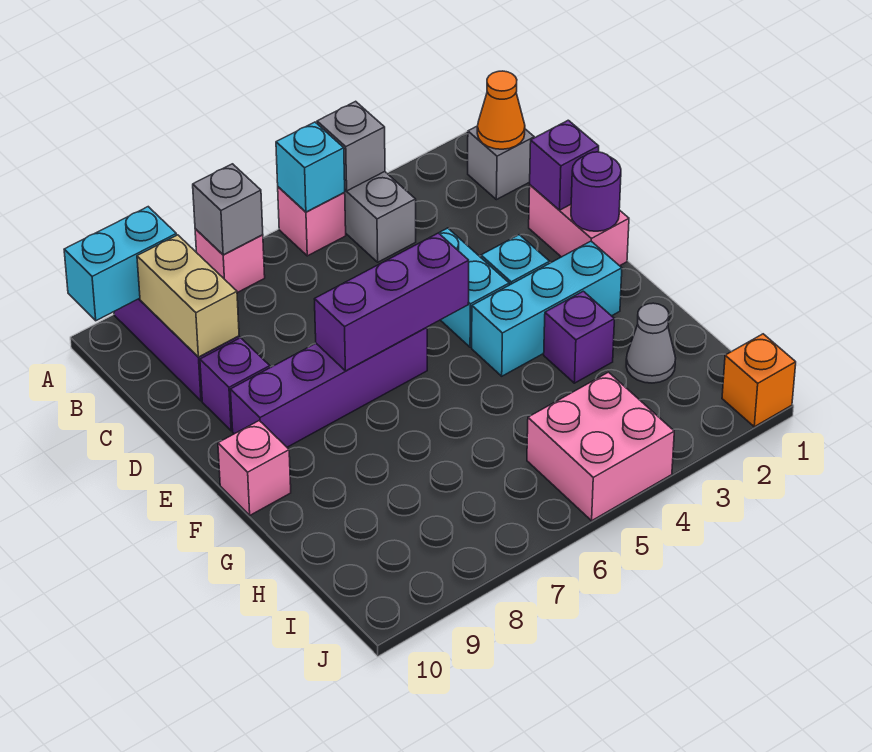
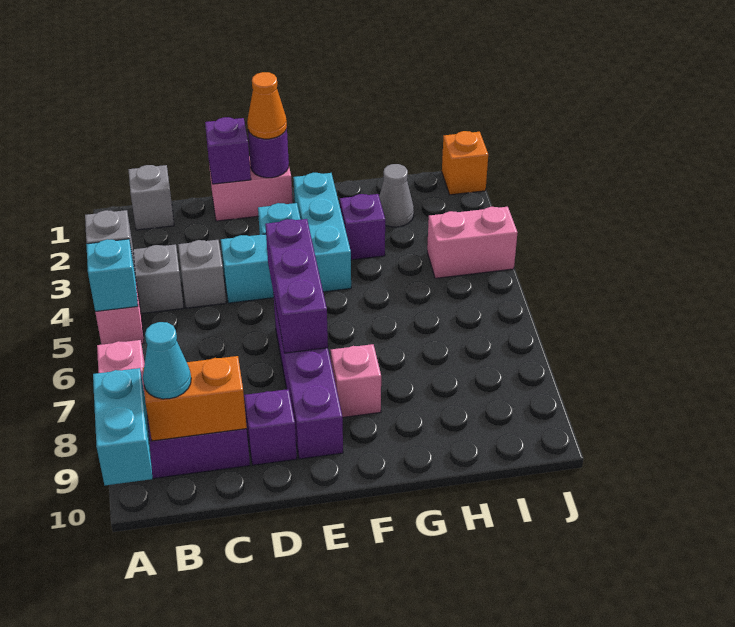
grey brick A7 level 2 -> grey brick C4 level 1
orange cone B1 level 2 -> orange cone E1 level 3
tan brick B9:C9 level 2 -> orange brick B9:C9 level 2
none -> cyan cone B9 level 3
pink brick F10 level 1 -> pink brick F8 level 1
pink brick I4:J5 level 1 -> pink brick I4:J4 level 1

